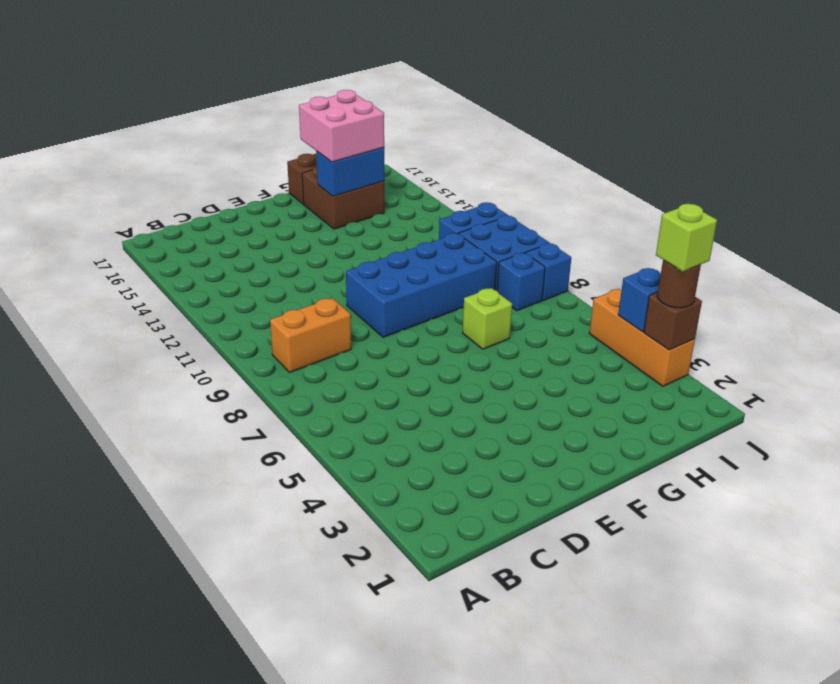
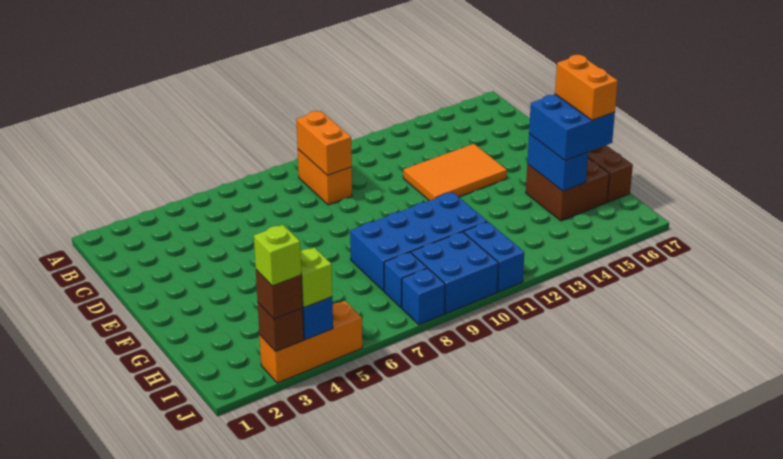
none -> orange brick B9:C9 level 2
none -> orange tile D12:E14 level 1
blue brick E9:H10 level 1 -> blue brick G8:H11 level 1
lime brick G7 level 1 -> lime brick J4 level 3
pink brick G15:H16 level 3 -> blue brick G15:H16 level 3
none -> orange brick G16:H16 level 4
brown round brick J3 level 3 -> brown brick J3 level 3

